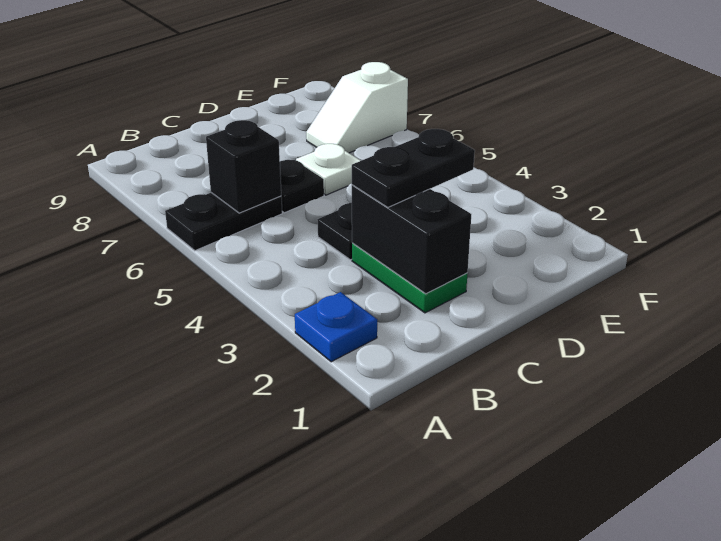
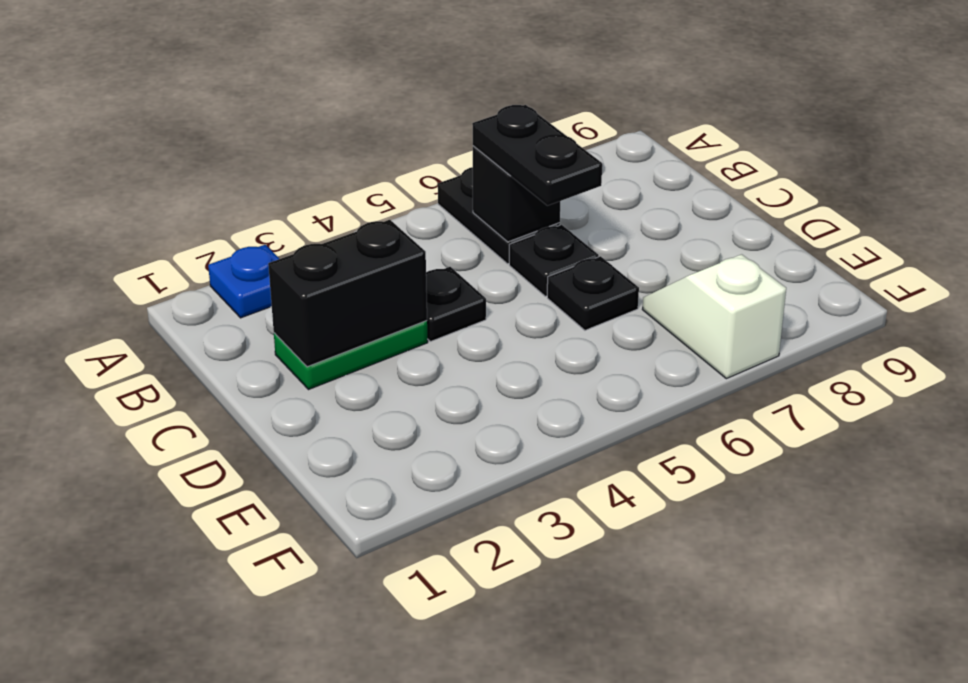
black plate C3:D3 level 3 -> black plate B6:C6 level 3
white plate D6 level 1 -> black plate D6 level 1

